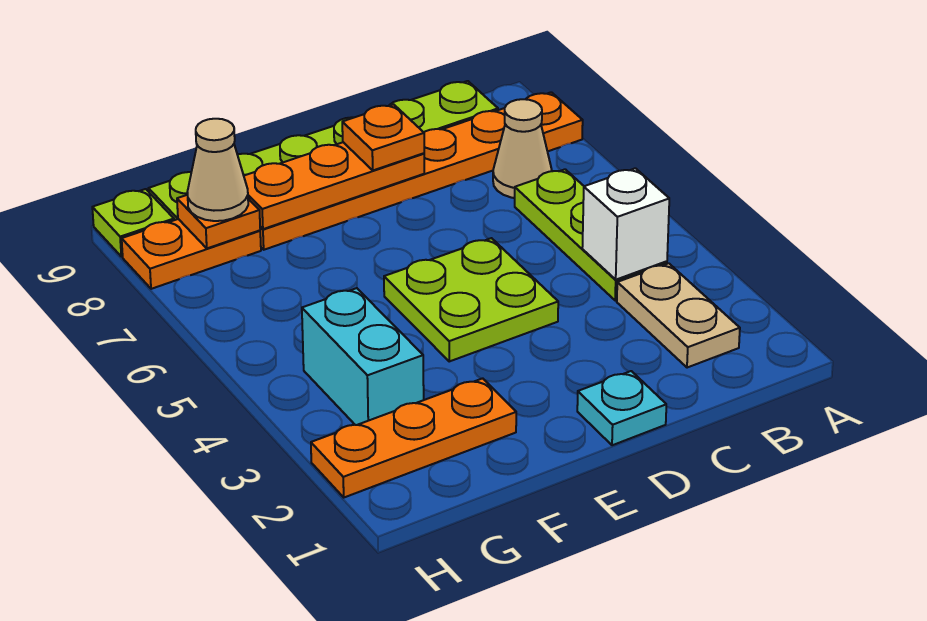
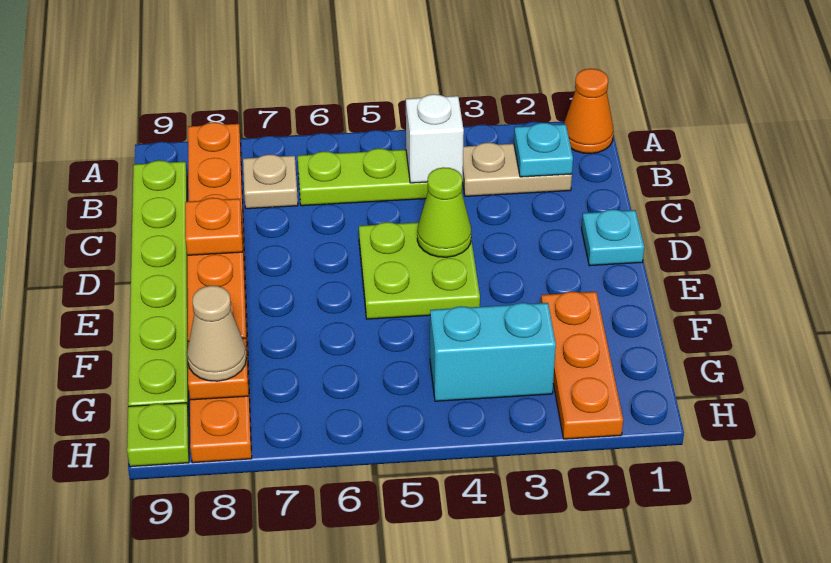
none -> orange cone A1 level 1
none -> cyan plate B2 level 2
tan cone B7 level 1 -> tan plate B7 level 1
none -> lime cone D4 level 2

